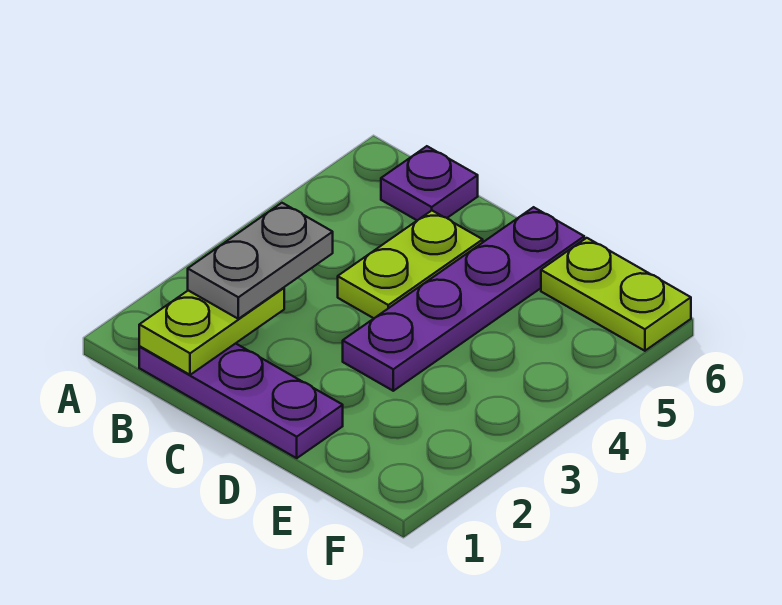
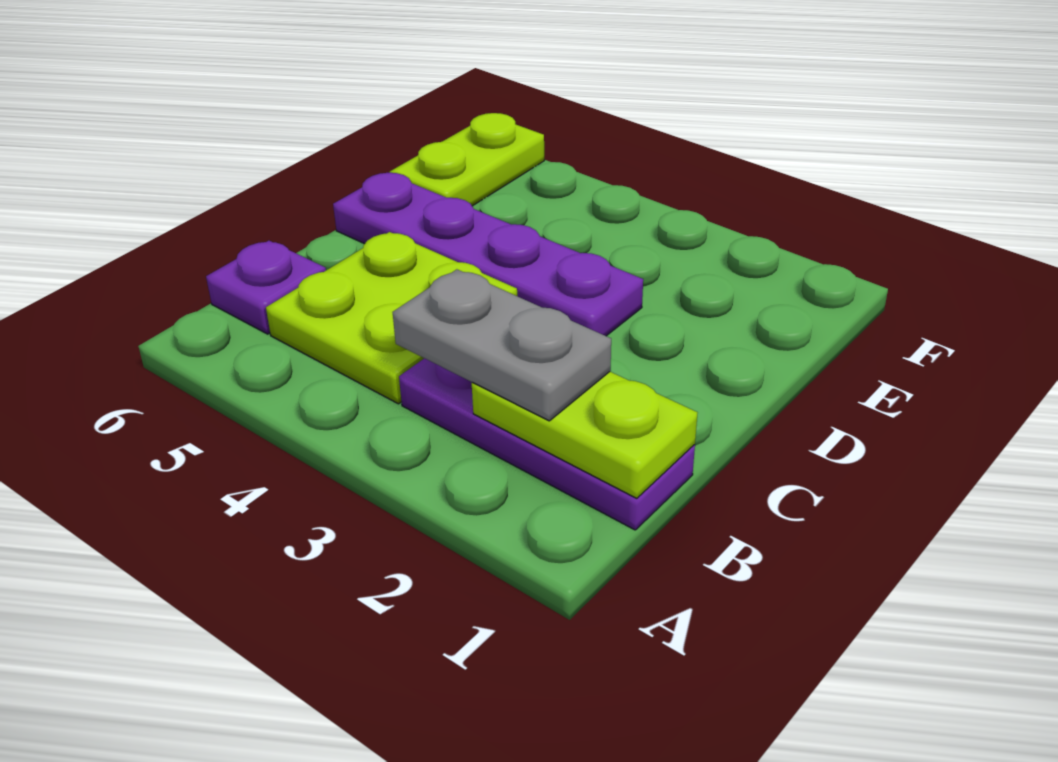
purple plate B1:D1 level 1 -> purple plate B1:B3 level 1
lime plate C4:C5 level 1 -> lime plate B4:C5 level 1

